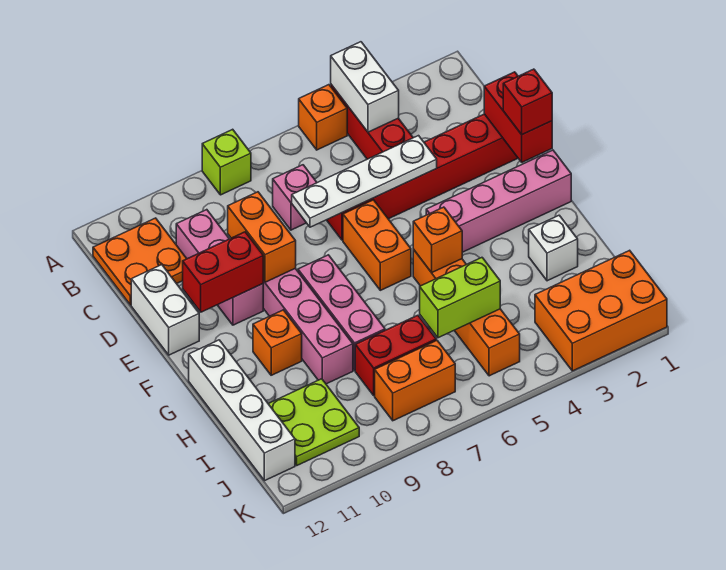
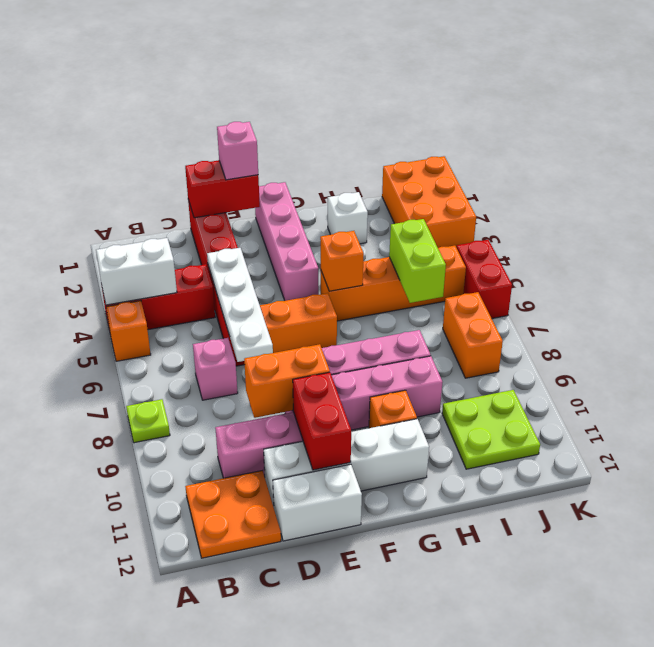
lime brick A8 level 1 -> lime plate A8 level 1
red brick E1 level 3 -> pink brick E1 level 3
white brick G12:J12 level 1 -> white brick D11:G11 level 1
red brick I7:I8 level 1 -> red brick K5:K6 level 1

